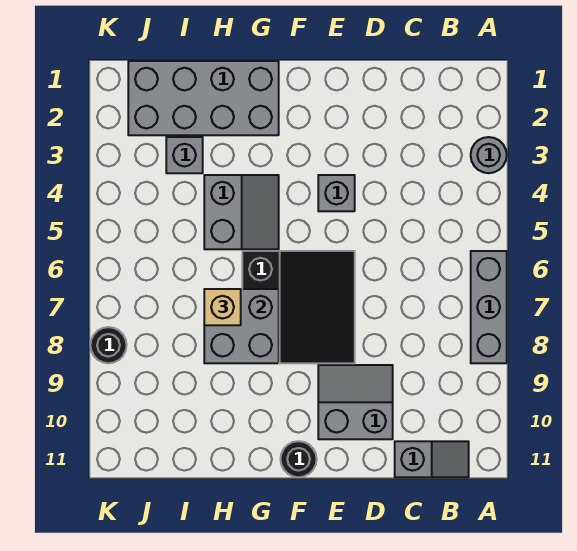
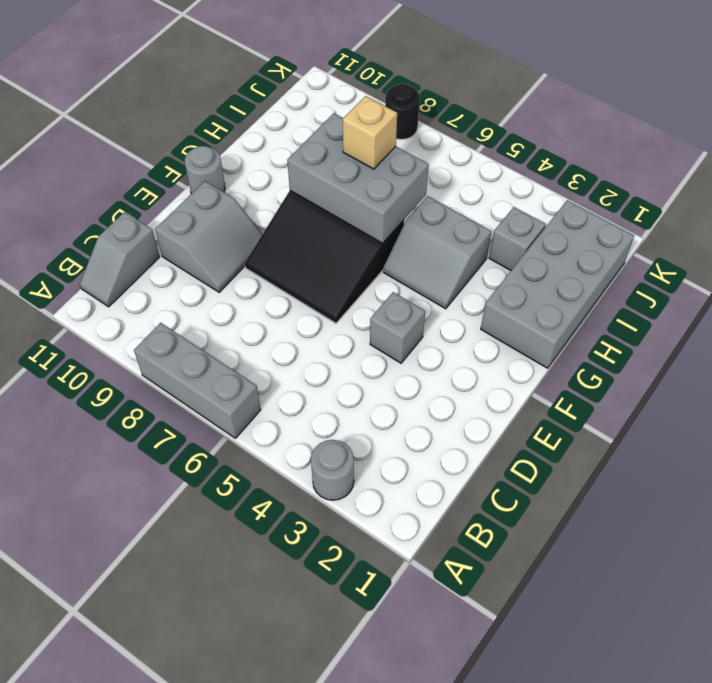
black round brick F11 level 1 -> grey round brick F11 level 1
grey brick G7:H8 level 2 -> grey brick G6:H8 level 2

